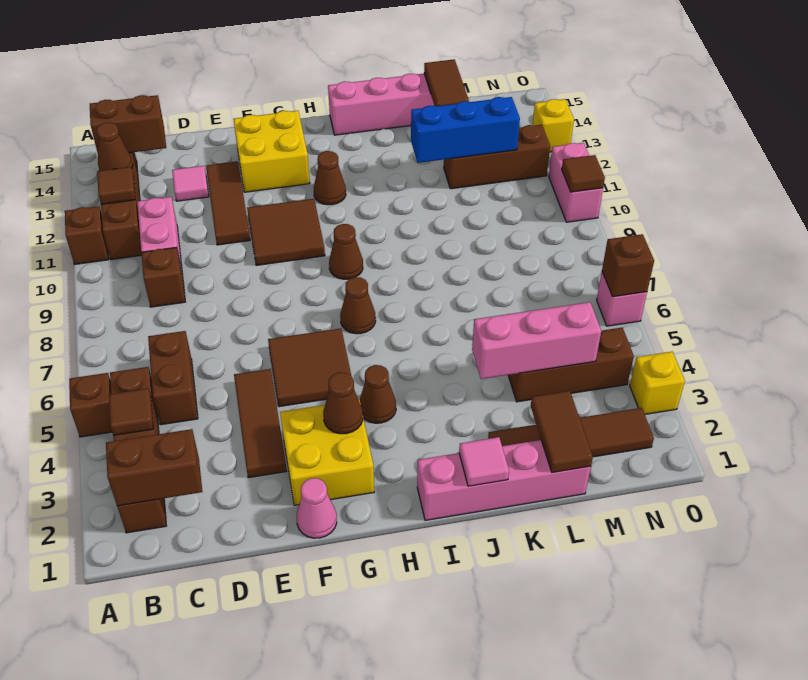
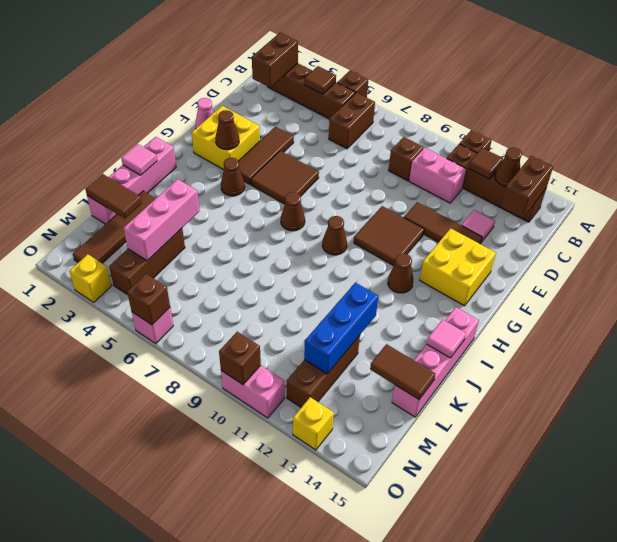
brown brick C5:C6 level 1 -> brown brick B6:C6 level 1
brown tile E3:E5 level 1 -> brown tile E4:G4 level 1
none -> pink tile J15 level 2
brown tile O10 level 2 -> brown brick O10 level 2

